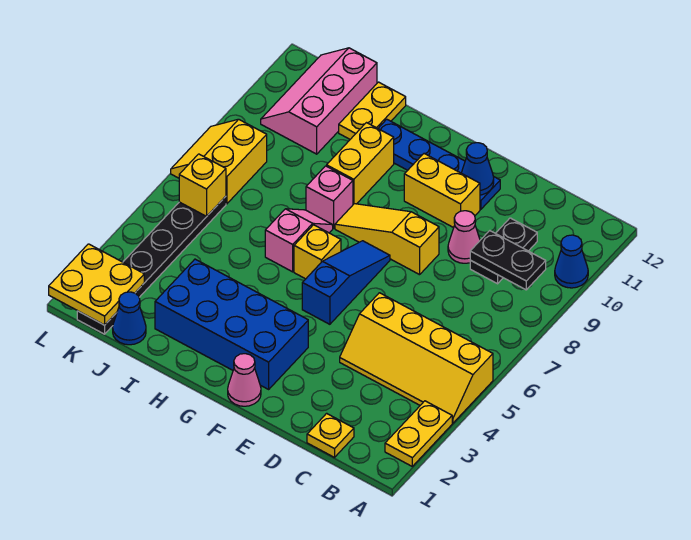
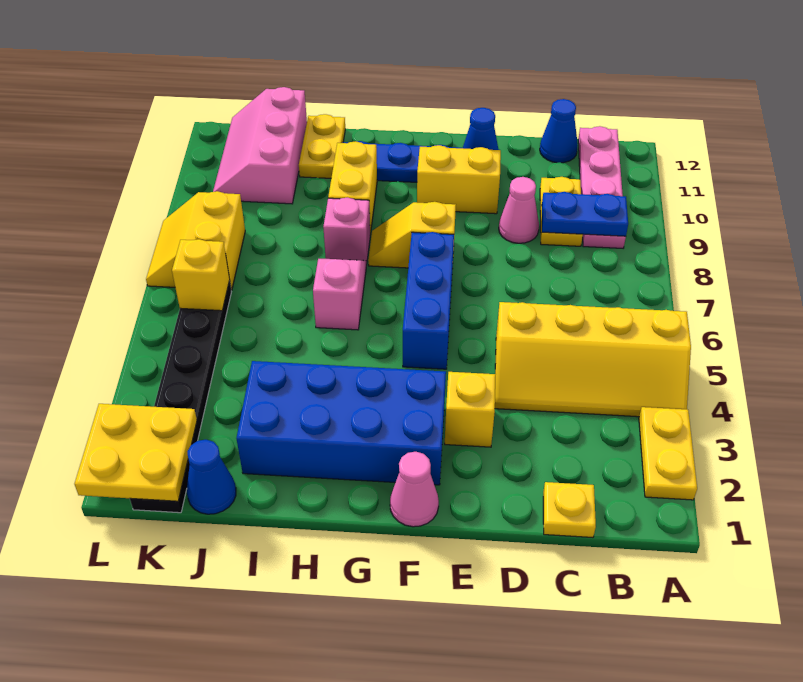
blue cone A10 level 1 -> blue cone C12 level 1
none -> pink plate B9:B12 level 1
black plate B9:C9 level 2 -> blue plate B9:C9 level 2
black plate C9:C10 level 1 -> yellow plate C9:C10 level 1
yellow slope E8:G8 level 1 top E -> yellow slope F8:G8 level 1 top F
blue slope F5:F7 level 1 top 5 -> blue brick F5:F7 level 1
yellow brick G6 level 1 -> yellow brick E3 level 1

